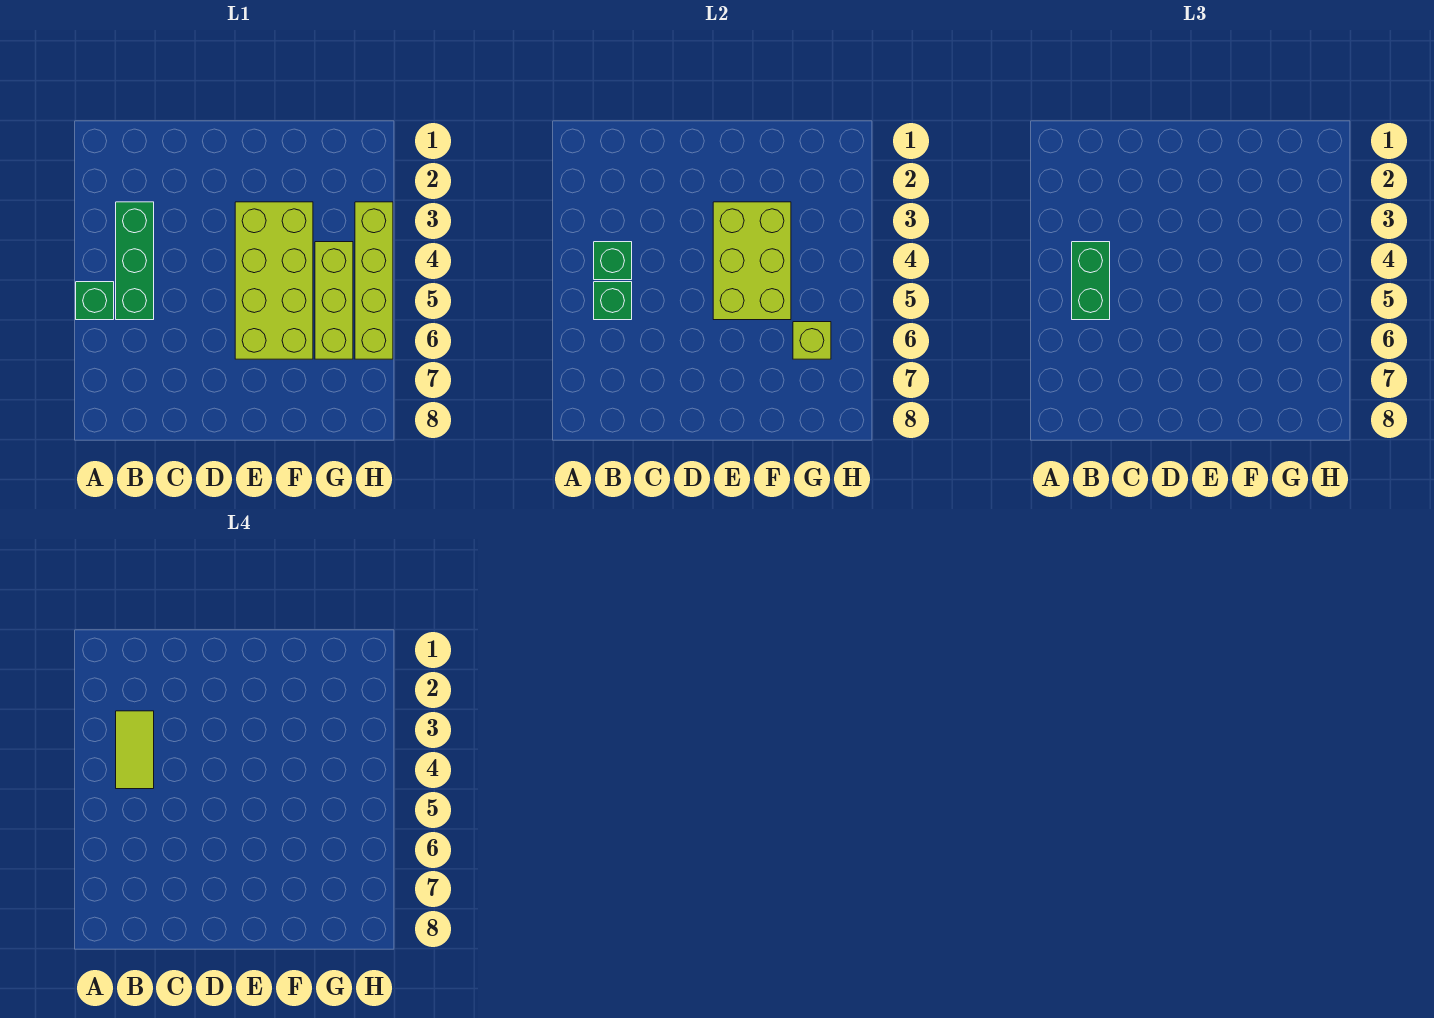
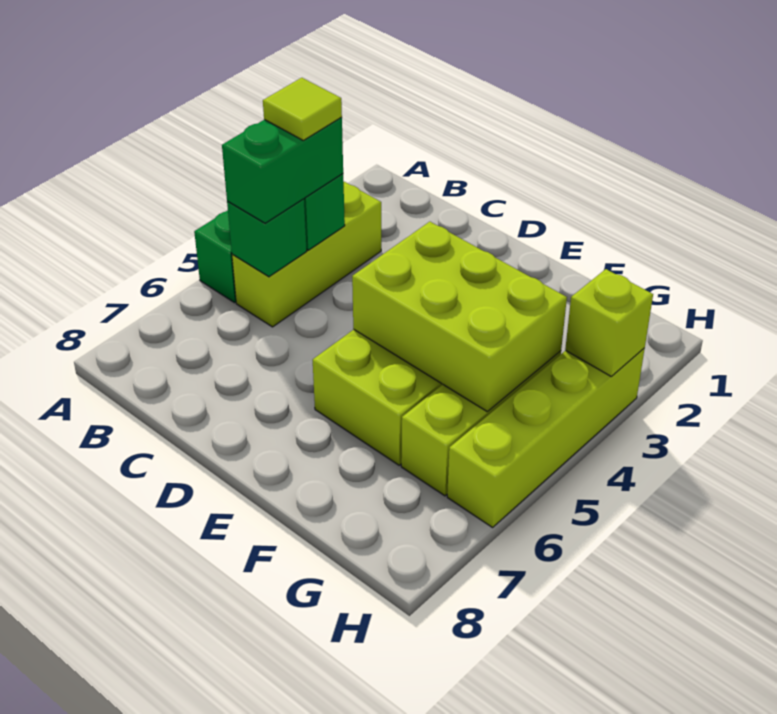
green brick B3:B5 level 1 -> lime brick B3:B5 level 1
lime tile B3:B4 level 4 -> lime tile B4 level 4
lime brick E3:F5 level 2 -> lime brick E4:G5 level 2
lime brick G6 level 2 -> lime brick H3 level 2

